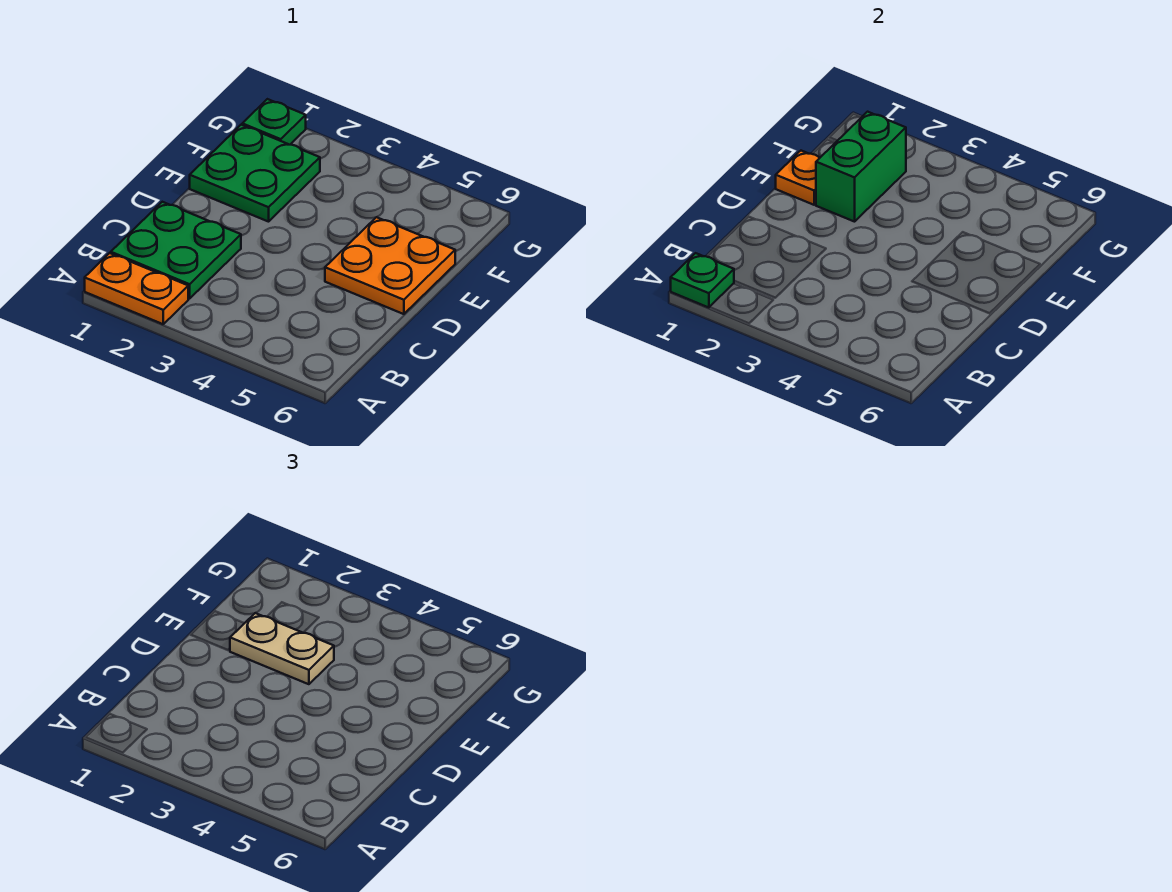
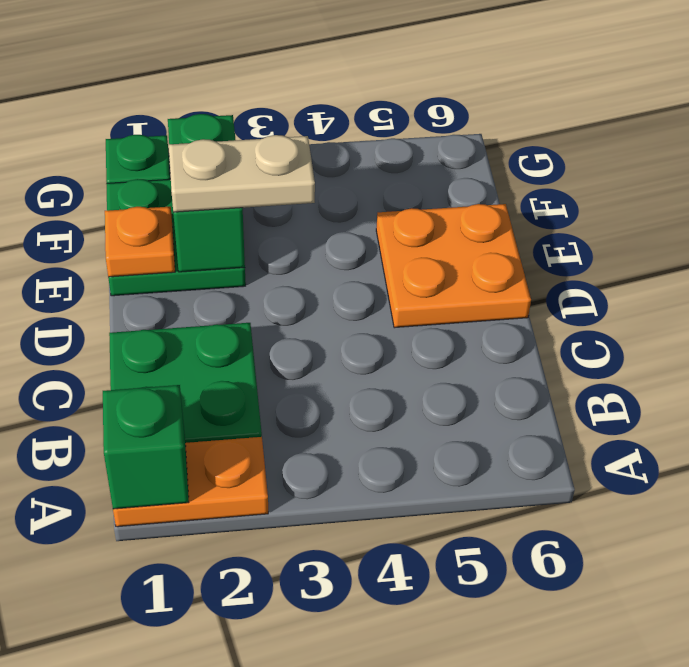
green plate A1 level 2 -> green brick A1 level 2

